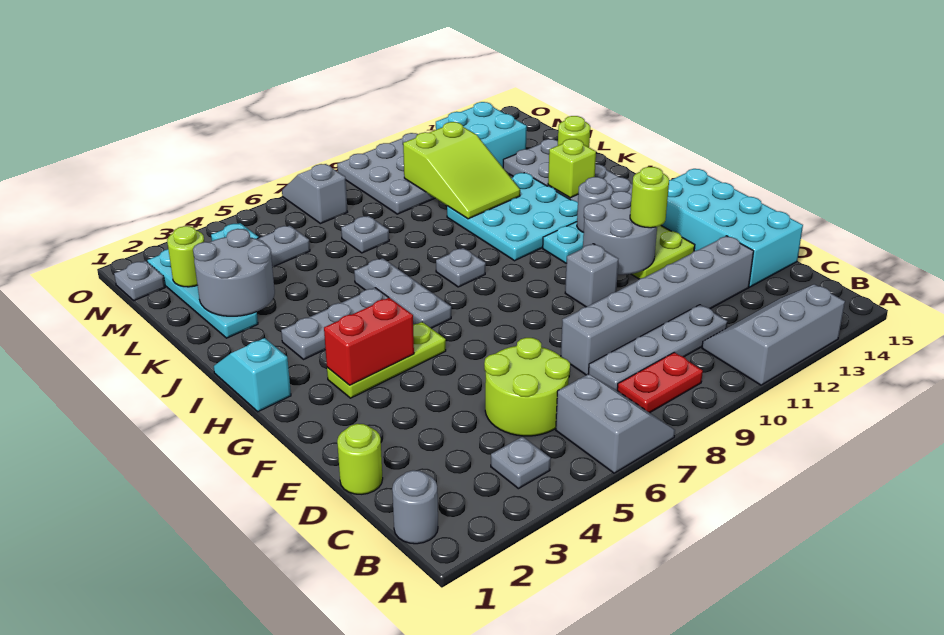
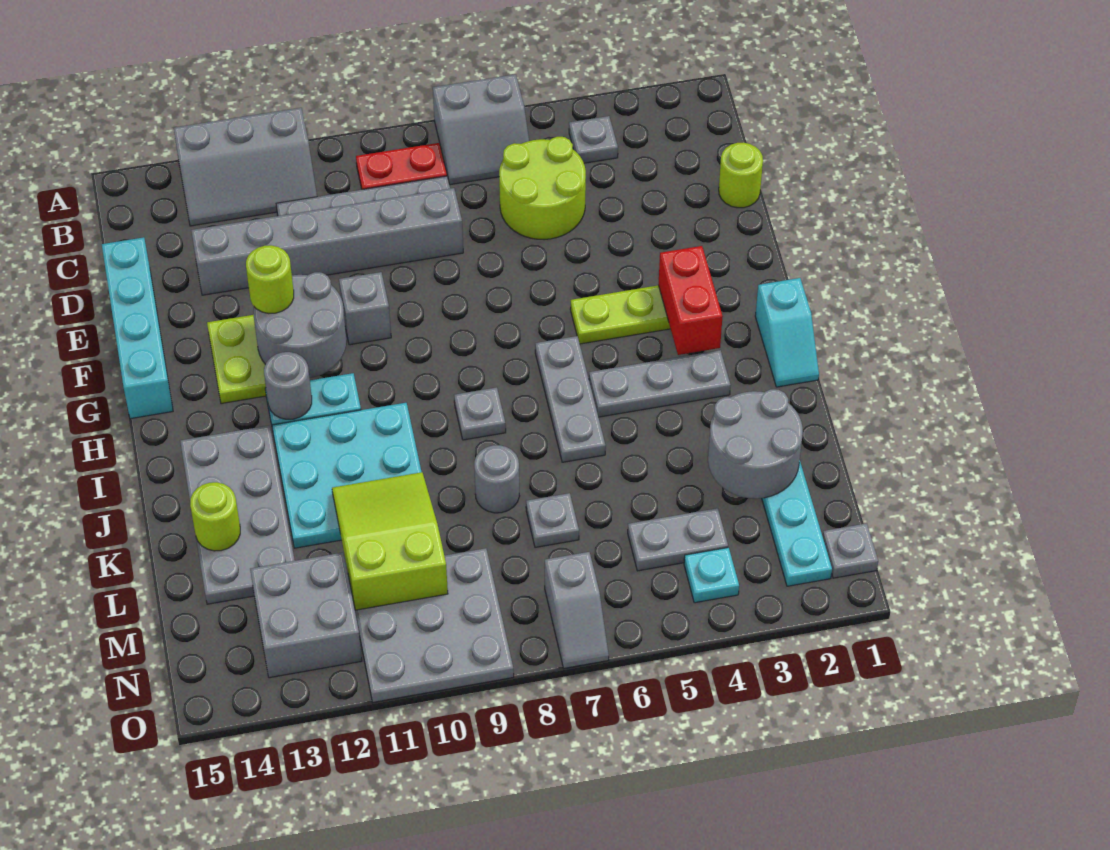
grey slope A6:B7 level 1 top 6 -> grey slope A6:B7 level 1 top A
grey round brick B1 level 1 -> grey round brick K8 level 1
cyan brick D14:G15 level 1 -> cyan brick D15:G15 level 1
red brick G3:G4 level 2 -> red brick G3:H3 level 2
lime brick J13 level 2 -> none
lime round brick M2 level 2 -> none
cyan brick M12:N13 level 1 -> grey brick M12:N13 level 1

